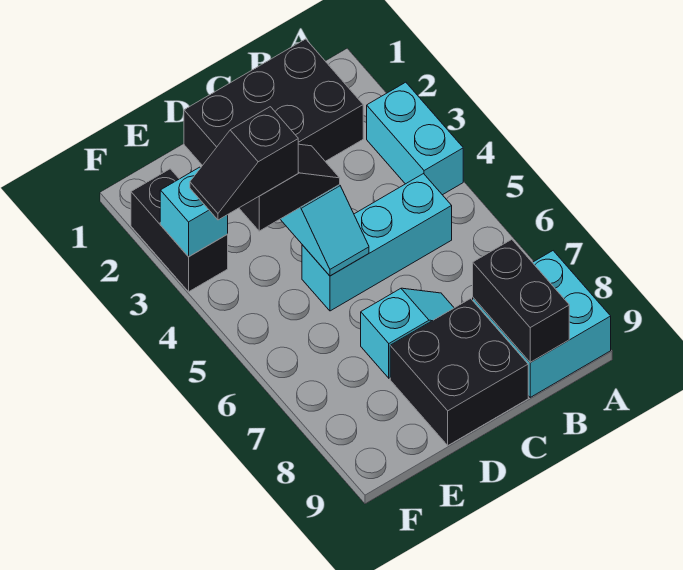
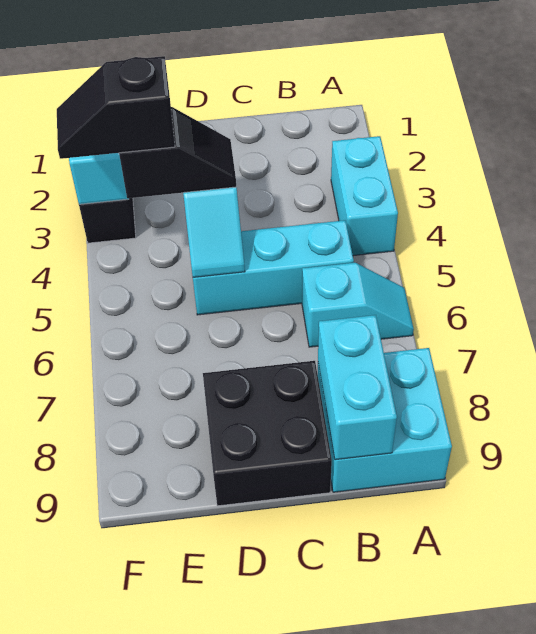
black brick B1:D2 level 1 -> none
black brick B8:B9 level 2 -> cyan brick B8:B9 level 2
cyan slope C7:D7 level 1 top D -> cyan slope A6:B6 level 1 top B

